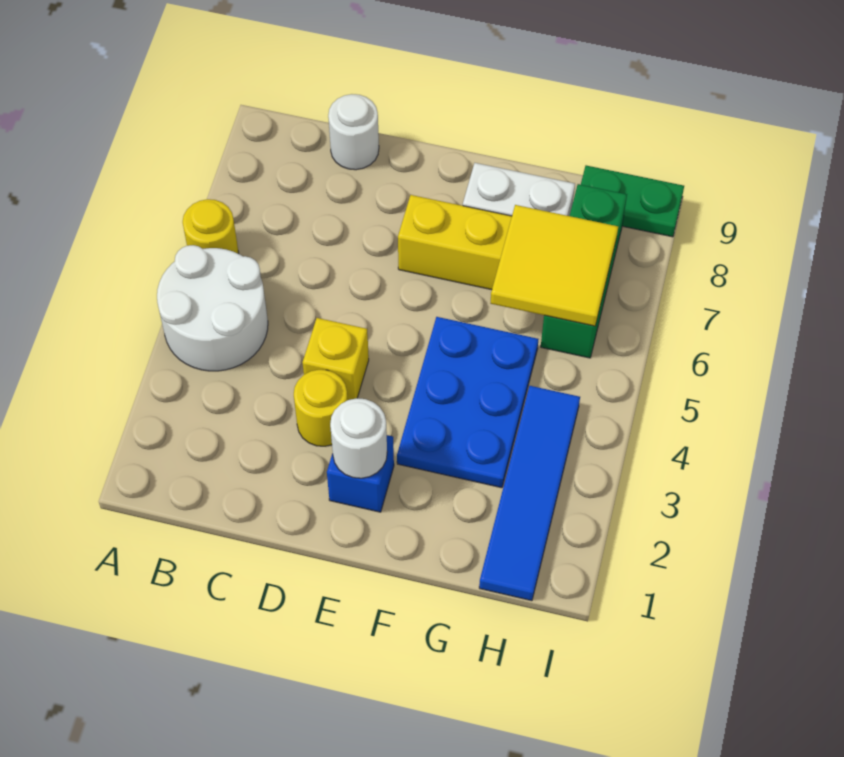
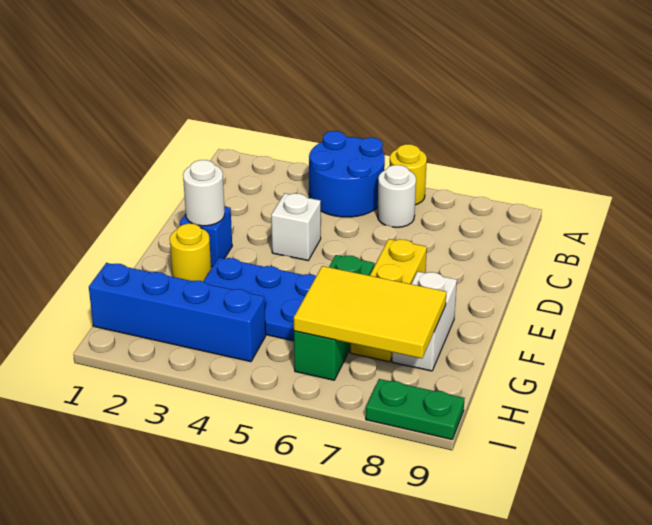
white round brick A4:B5 level 1 -> blue round brick A4:B5 level 1
white round brick C9 level 1 -> white round brick B6 level 1
yellow round brick D3 level 1 -> yellow round brick F2 level 1
yellow brick D4 level 1 -> white brick D4 level 1
yellow tile G6:H7 level 2 -> yellow tile G6:H8 level 2
blue tile H1:H4 level 1 -> blue brick H1:H4 level 1
green brick H6:H8 level 1 -> green brick F6:H6 level 1
green plate H9:I9 level 1 -> green plate I8:I9 level 1

